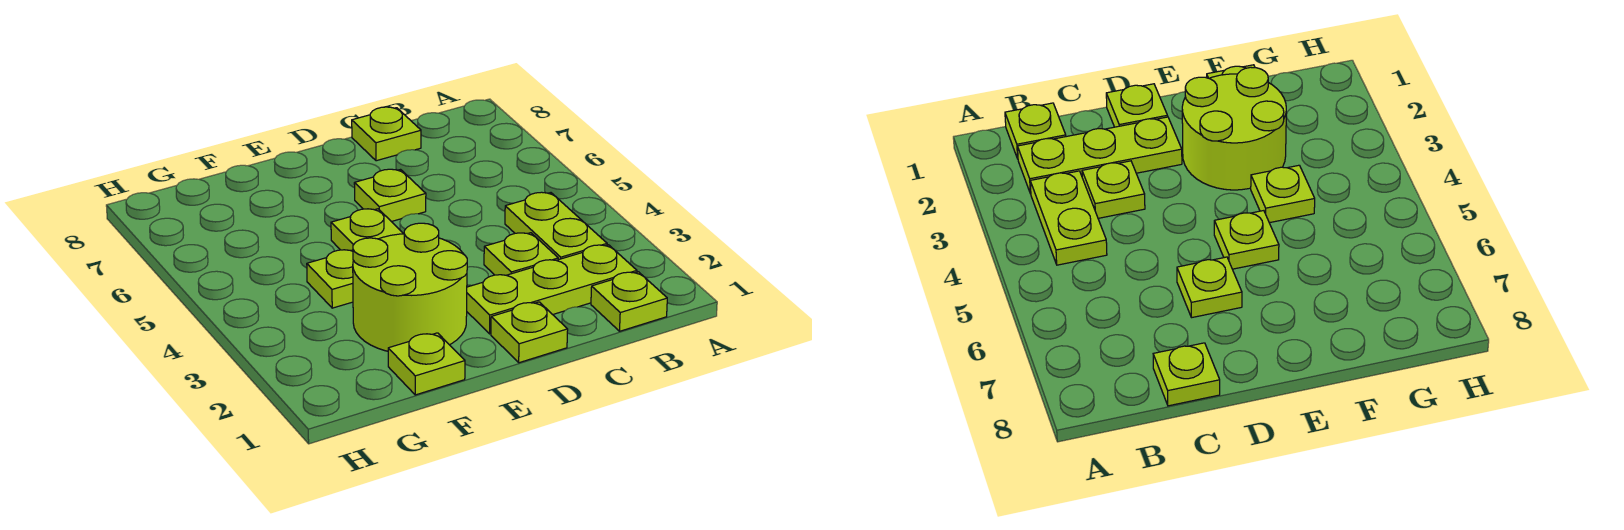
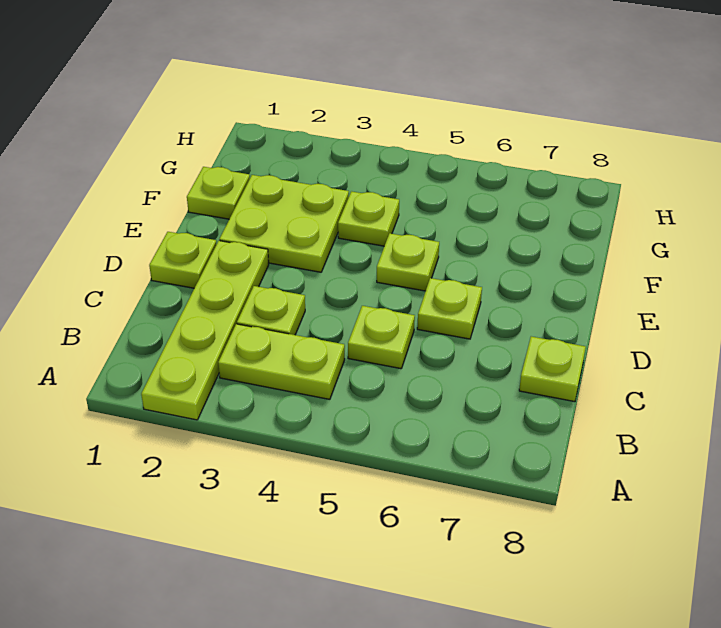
lime plate B1 level 1 -> lime plate C5 level 1
lime plate B2:D2 level 1 -> lime plate A2:D2 level 1
lime round brick E2:F3 level 1 -> lime plate E2:F3 level 1

